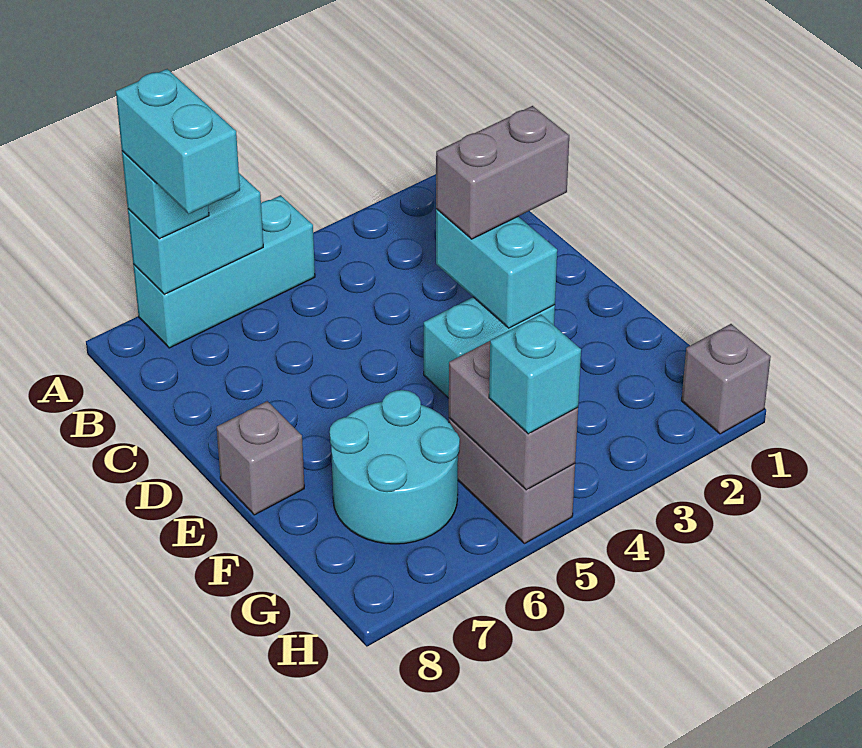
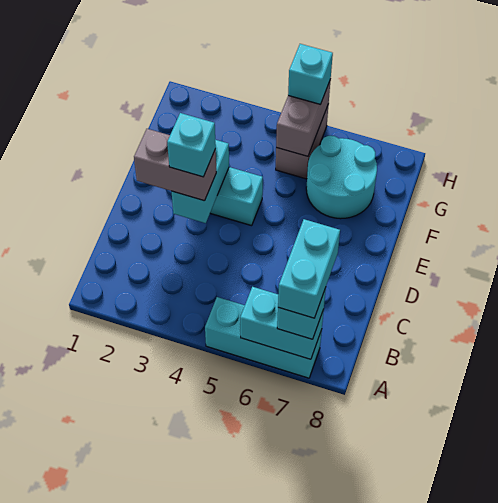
none -> cyan brick D3 level 4
grey brick E8 level 1 -> none
grey brick H1 level 1 -> none

